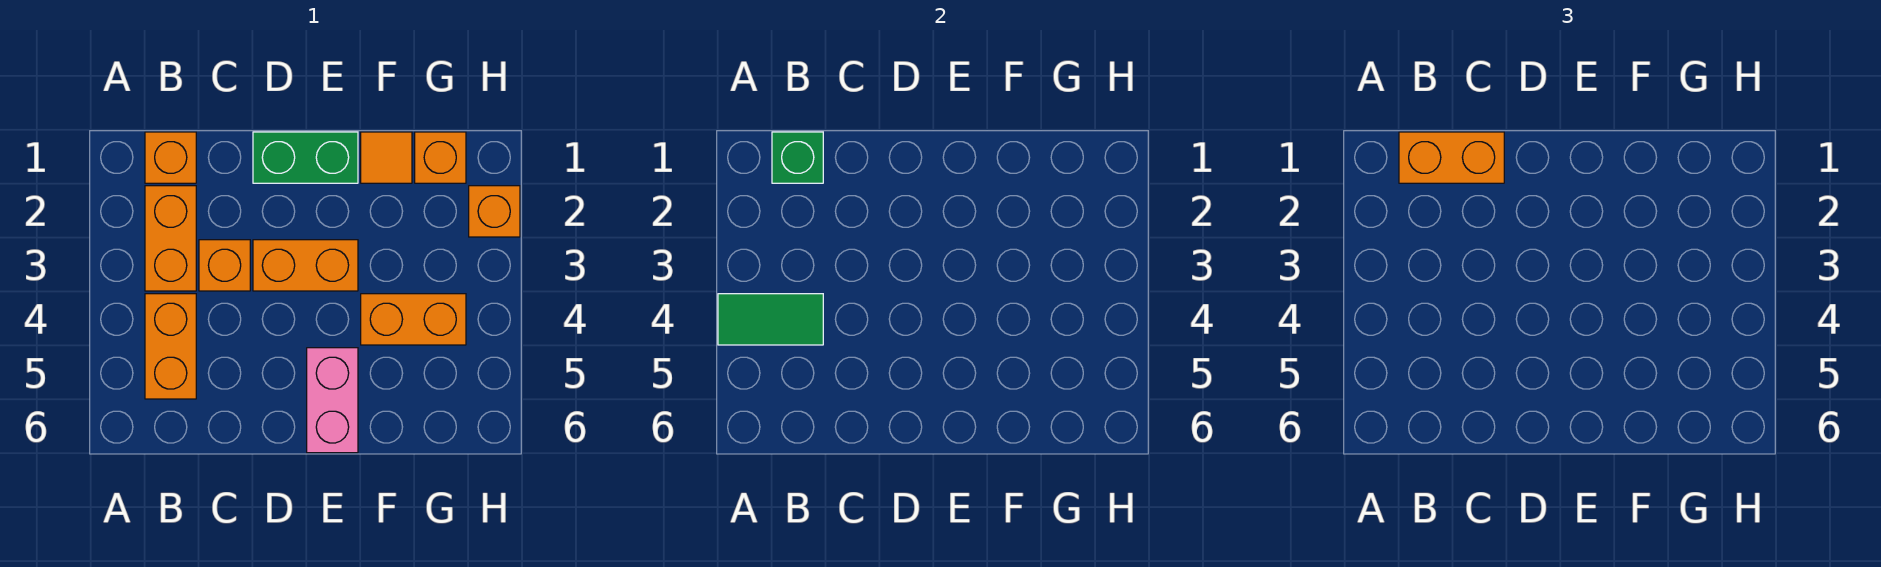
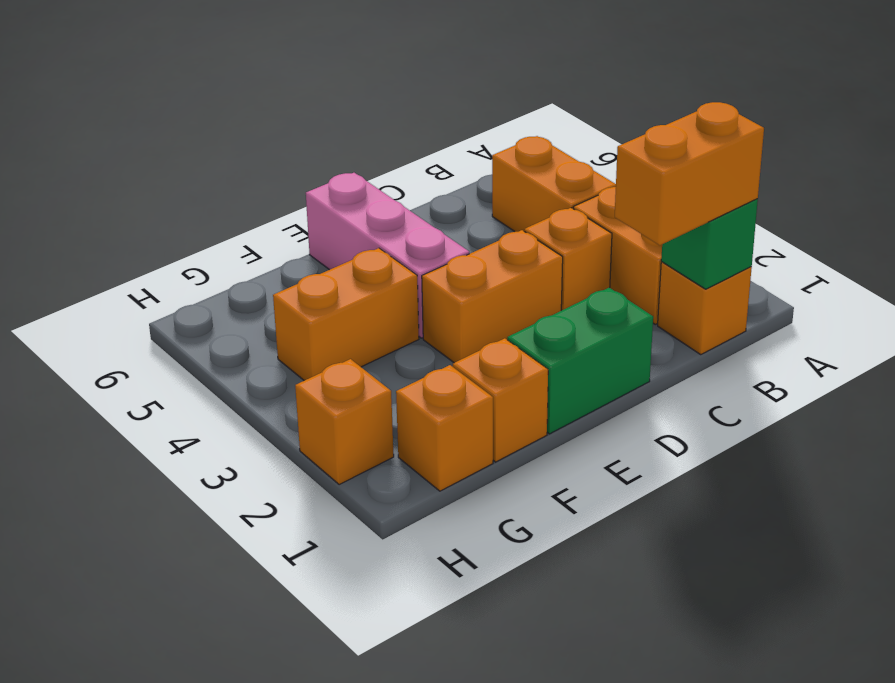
green tile A4:B4 level 2 -> none
pink brick E5:E6 level 1 -> pink brick E4:E6 level 1
orange tile F1 level 1 -> orange brick F1 level 1

